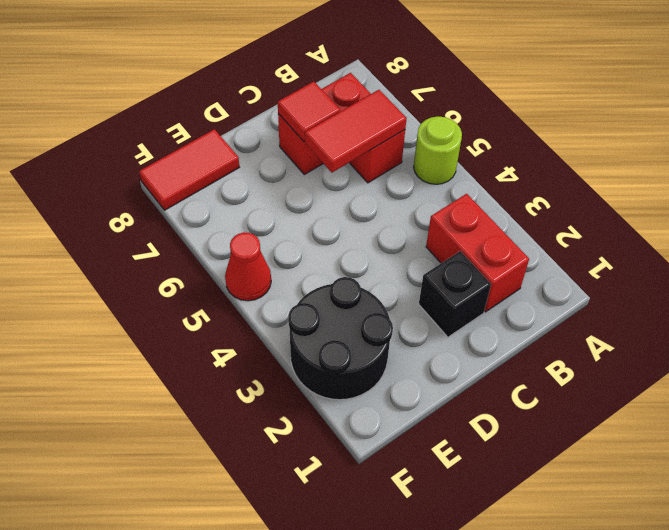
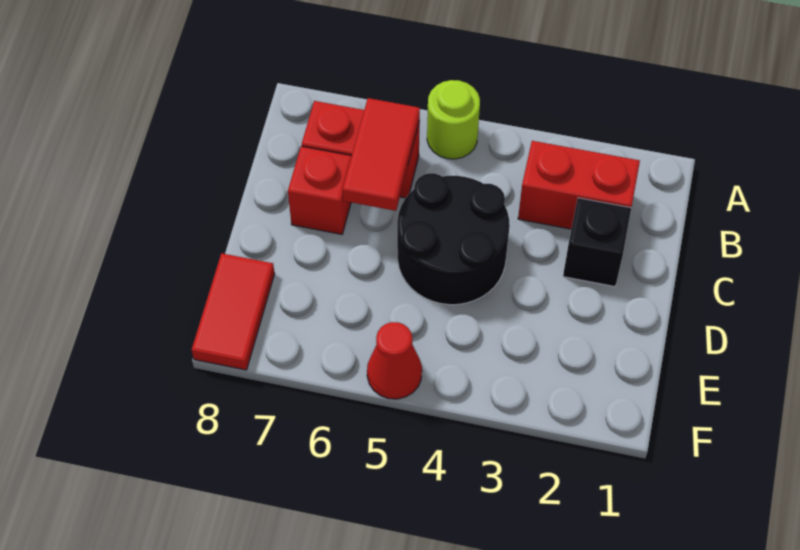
red tile C7 level 2 -> none
black round brick E2:F3 level 1 -> black round brick C4:D5 level 1

